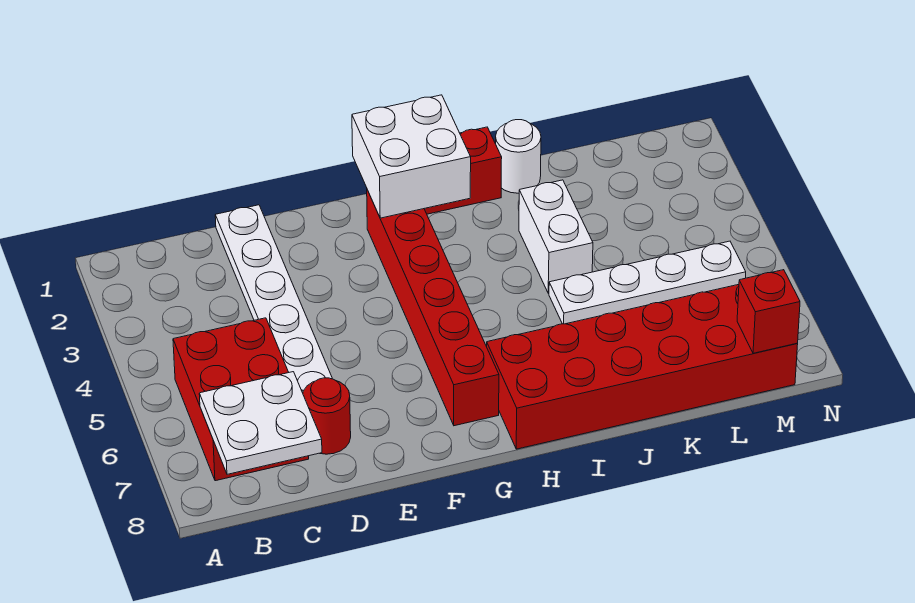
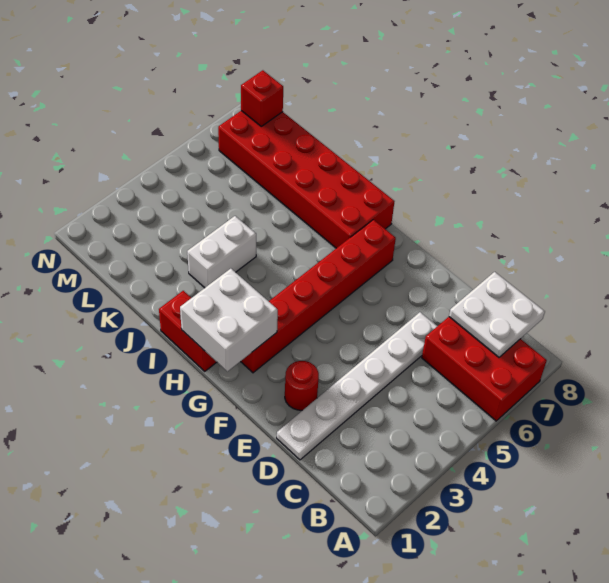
red brick B5:C7 level 1 -> red brick A6:C7 level 1
red round brick D7 level 1 -> red round brick E2 level 1
white round brick J1 level 1 -> none
white plate J5:M5 level 1 -> none

